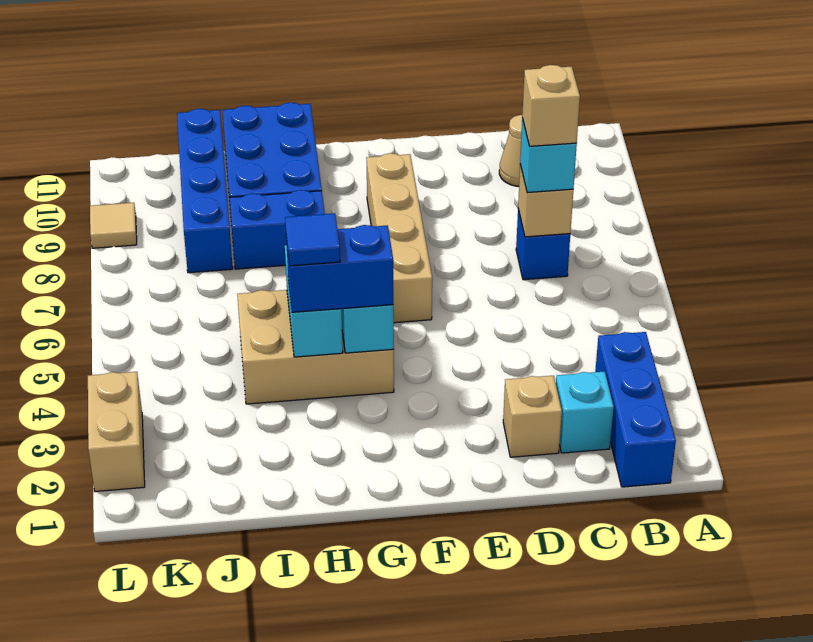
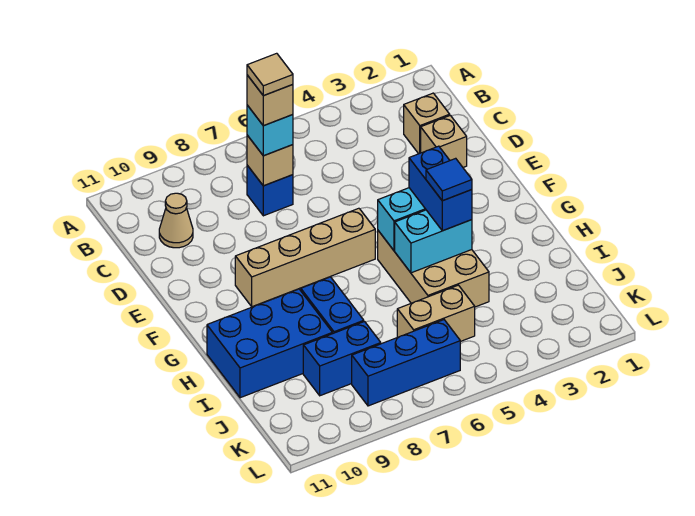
blue brick B1:B3 level 1 -> blue brick K6:K8 level 1
cyan brick C2 level 1 -> tan brick C2 level 1
blue brick J8:J11 level 1 -> blue brick J8:J9 level 1
tan brick L2:L3 level 1 -> tan brick J5:J6 level 1
tan tile L9 level 1 -> tan tile C7 level 5

